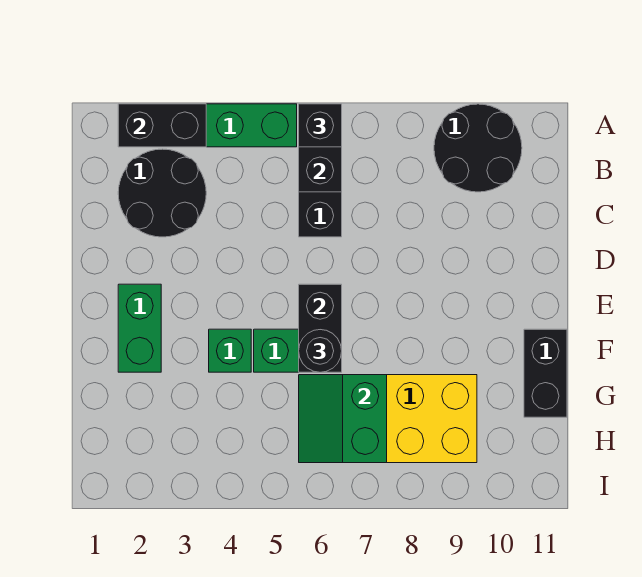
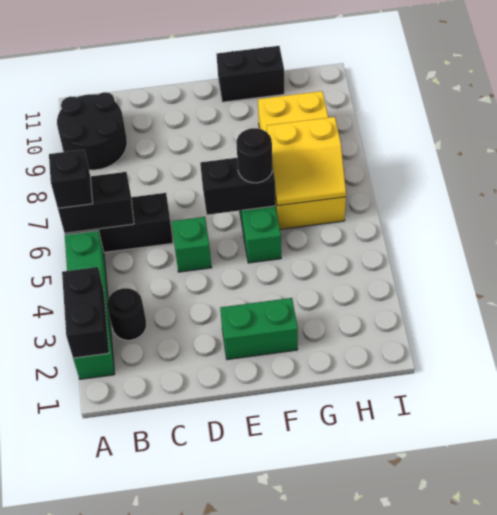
black round brick B2:C3 level 1 -> black round brick B3 level 1
green brick F4 level 1 -> green brick D5 level 1
green slope G6:H7 level 2 top 7 -> yellow slope G6:H7 level 2 top 7

